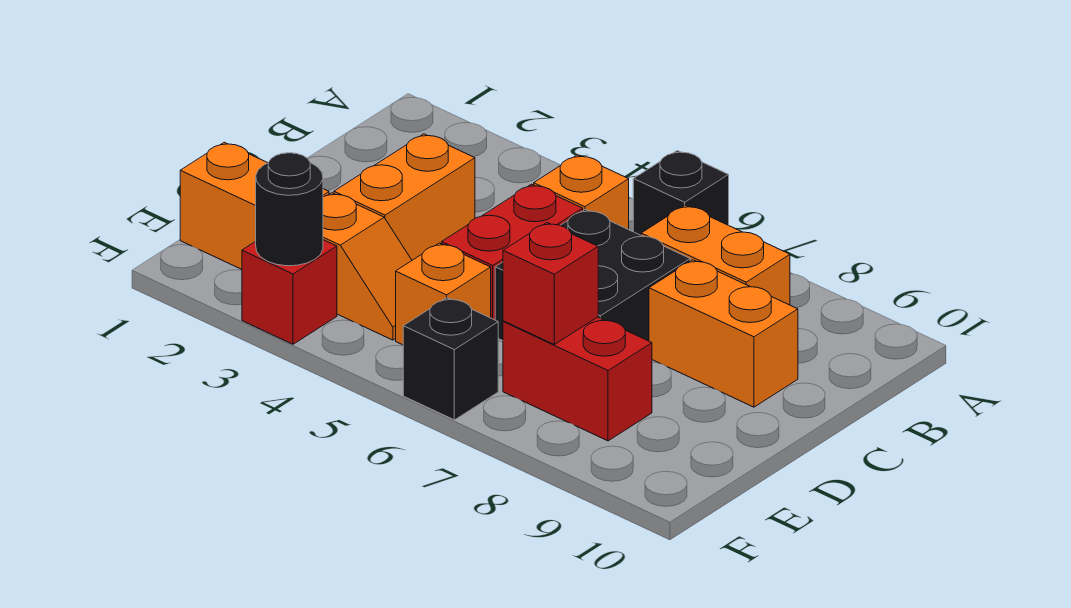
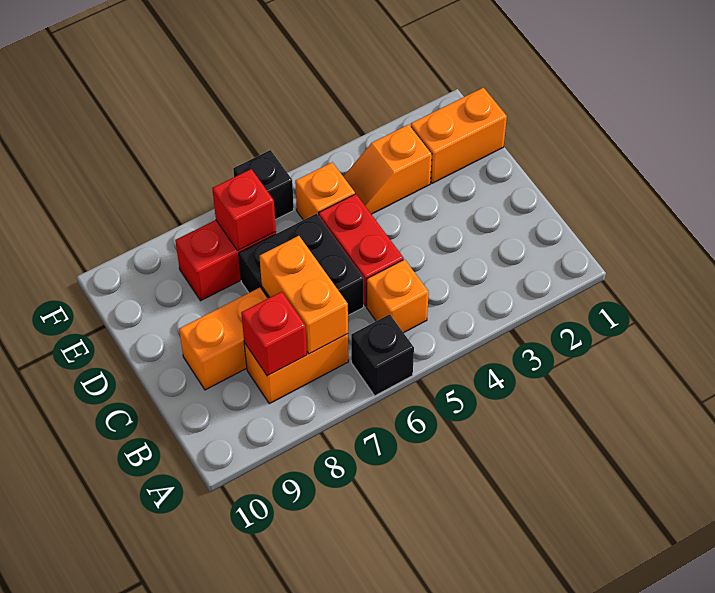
orange brick C3:D3 level 1 -> orange brick B7:C7 level 2
red brick F3 level 1 -> red brick B8 level 2
black round brick F3 level 2 -> none

